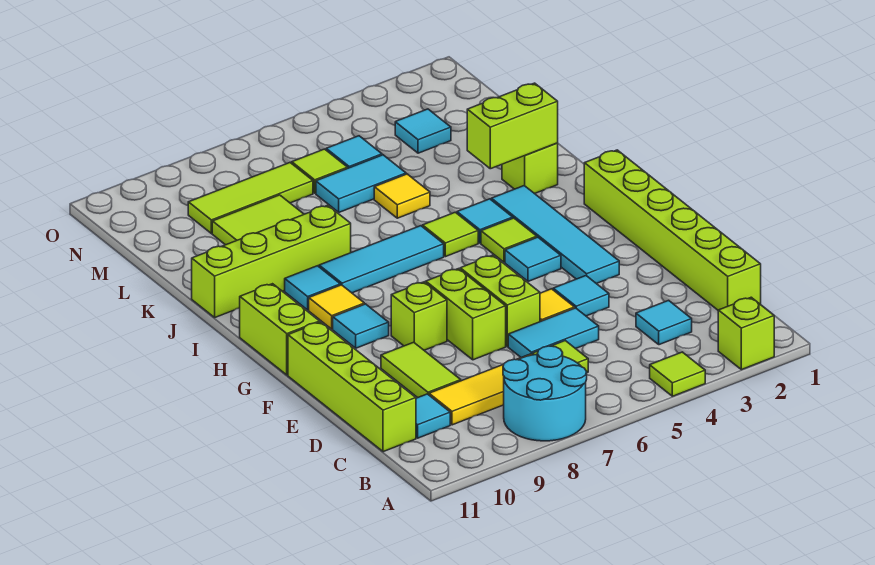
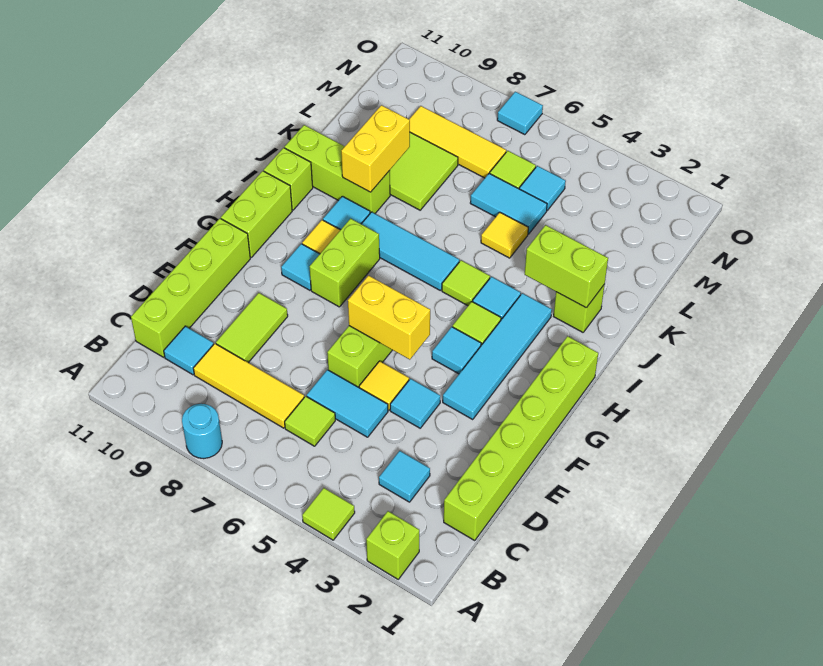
cyan round brick A7:B8 level 1 -> cyan round brick A8 level 1
lime brick E7:F7 level 1 -> lime brick G8:H8 level 1
none -> yellow brick F5:F6 level 2
lime brick F8 level 1 -> lime brick I11 level 1
lime brick J8:J11 level 1 -> lime brick J9:J11 level 1
none -> yellow brick J9:K9 level 2
cyan tile M3 level 1 -> cyan tile O7 level 1
lime tile M7:M9 level 1 -> yellow tile M7:M9 level 1

